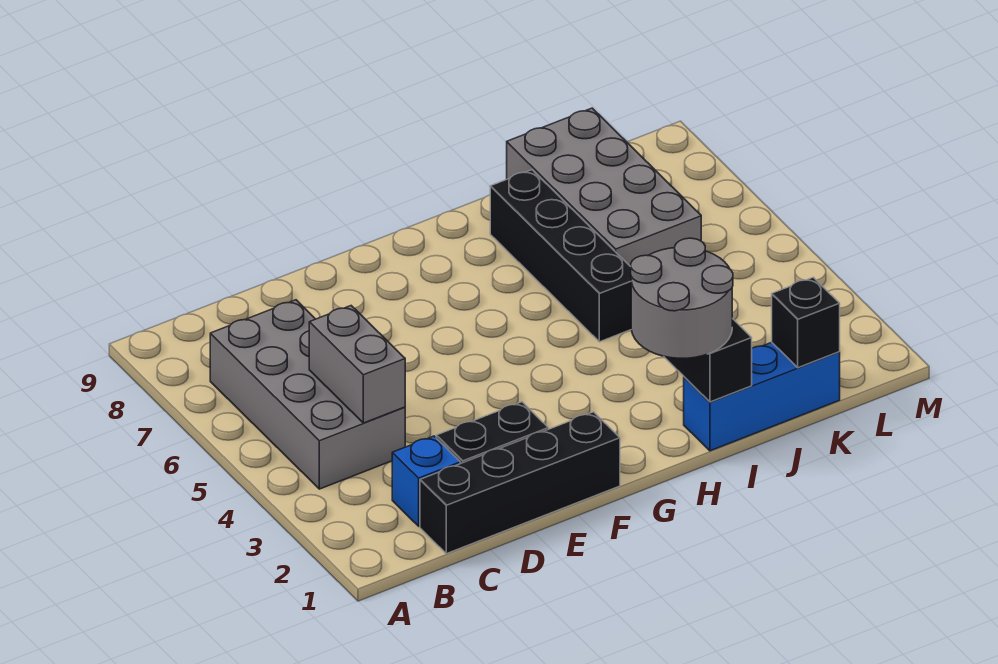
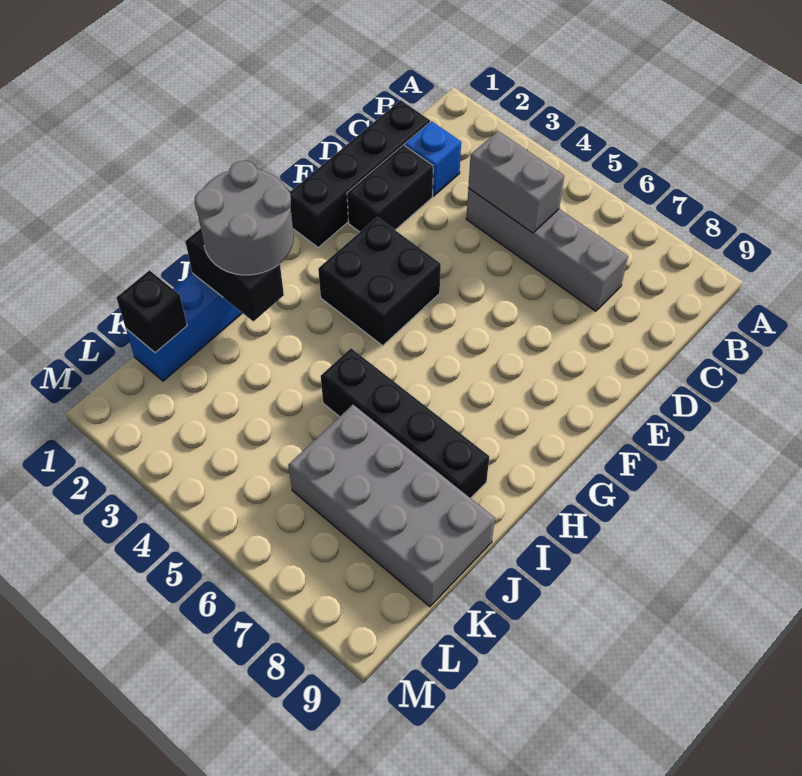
grey brick B4:C7 level 1 -> grey brick C4:C7 level 1
none -> black brick F3:G4 level 1

